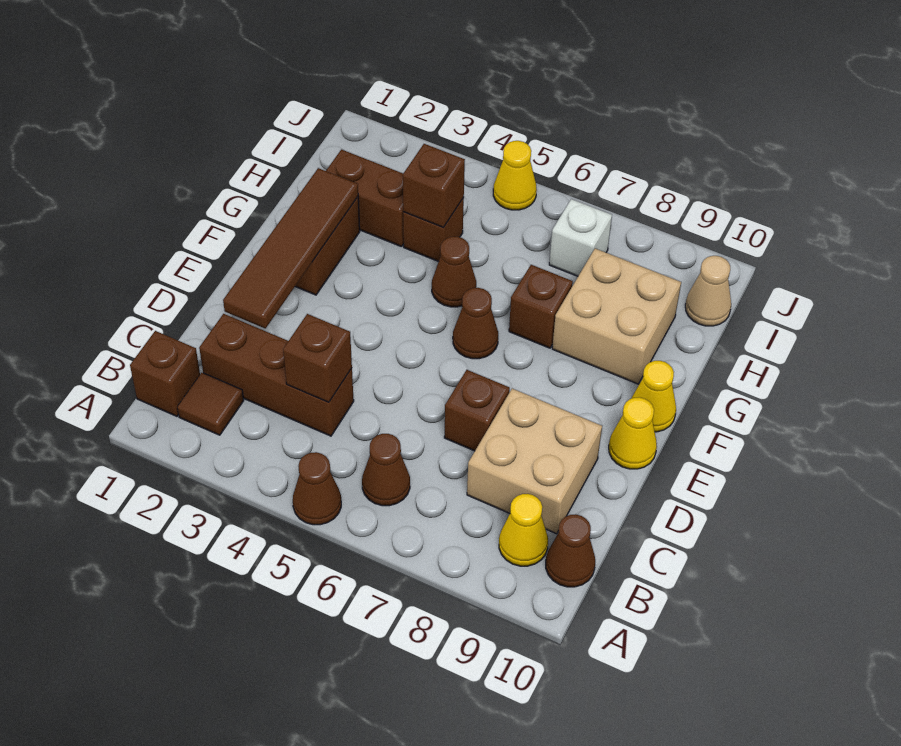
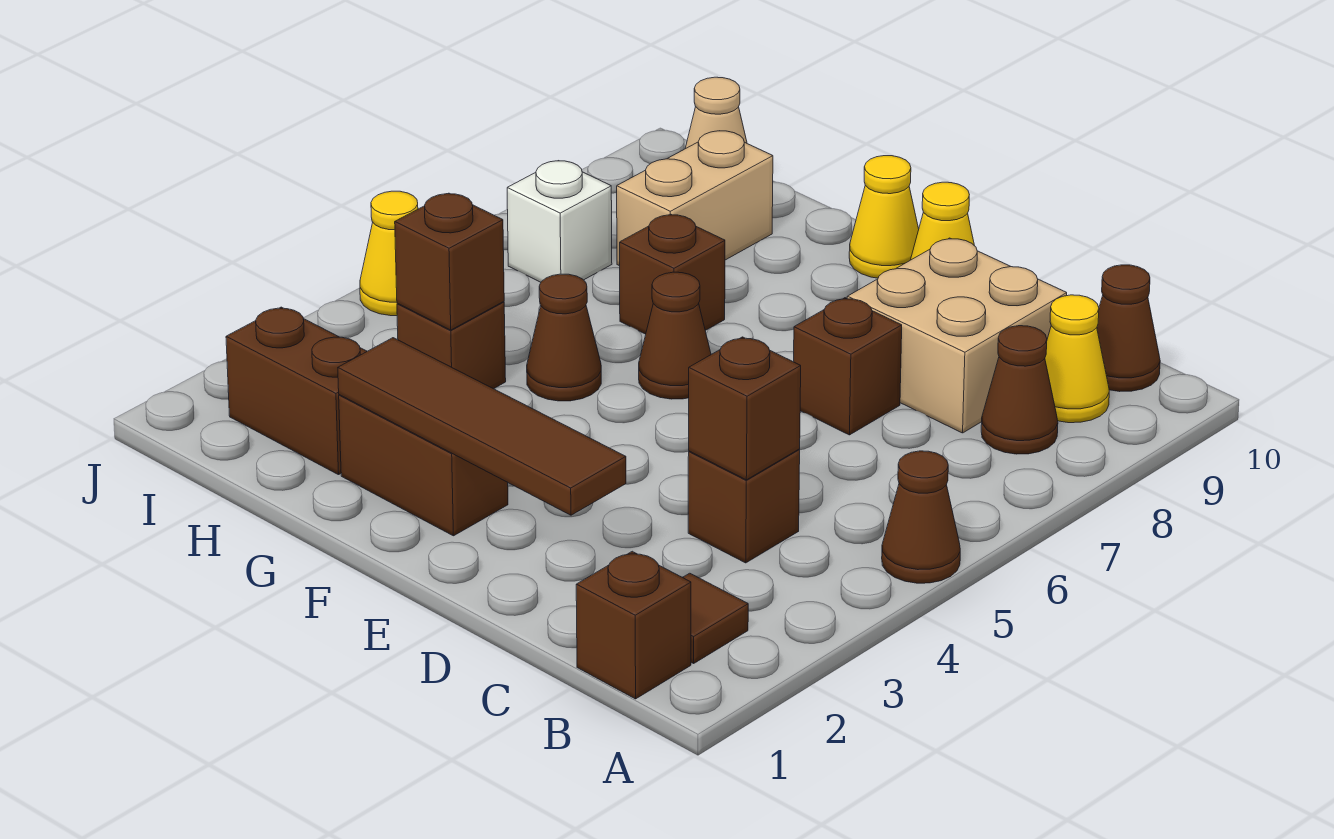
brown cone B6 level 1 -> brown cone B8 level 1
brown brick C2:C4 level 1 -> brown brick C4 level 1
tan brick G8:H9 level 1 -> tan brick H8:H9 level 1
brown brick H2:H3 level 1 -> brown brick H2:I2 level 1

